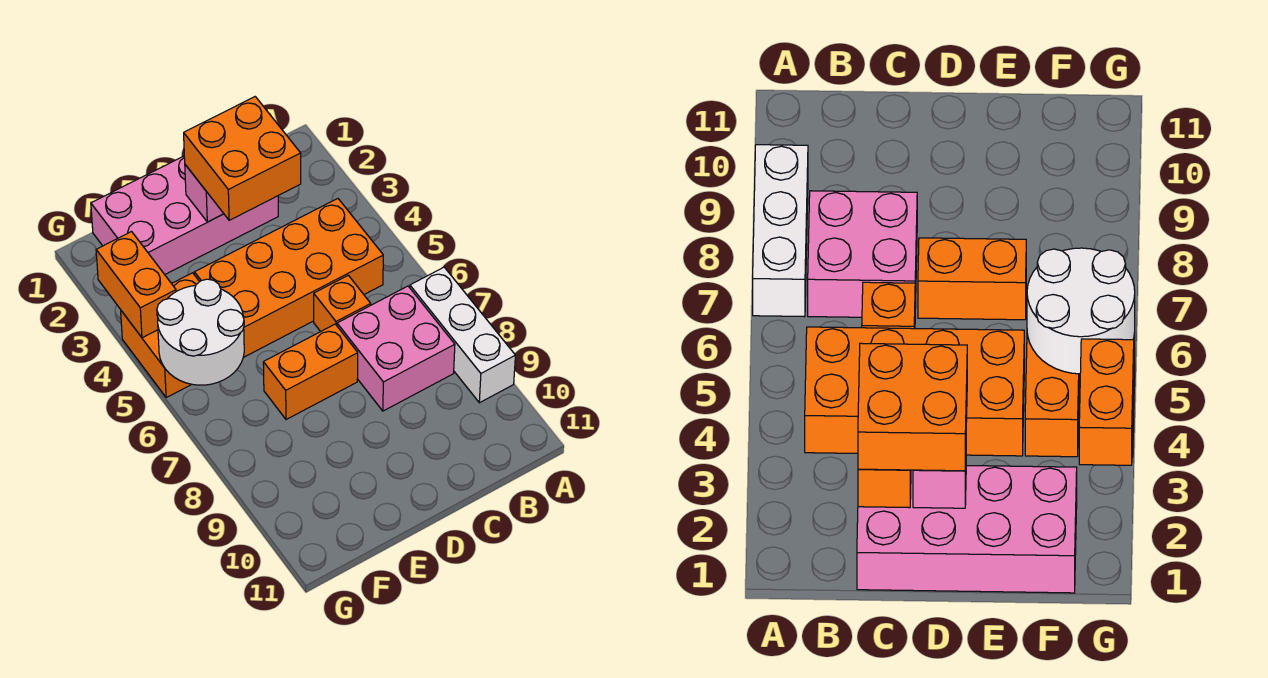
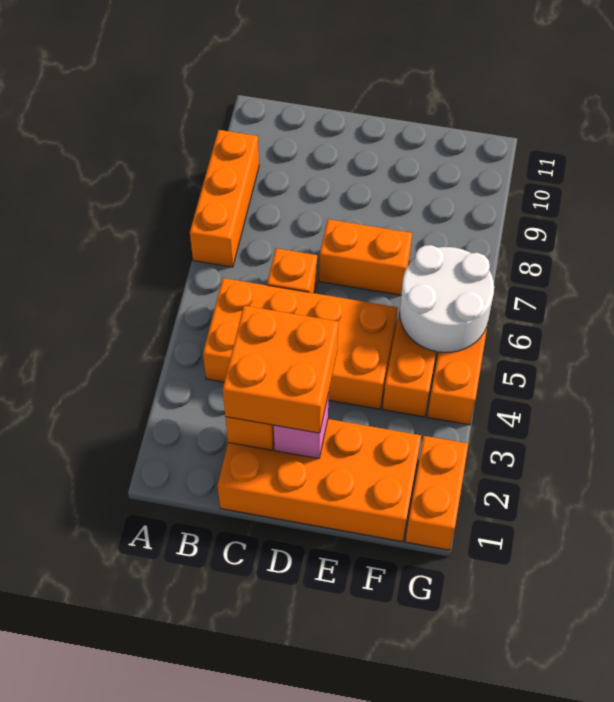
white brick A7:A9 level 1 -> orange brick A7:A9 level 1
pink brick B7:C8 level 1 -> none
pink brick C1:F2 level 1 -> orange brick C1:F2 level 1
orange brick G3:G4 level 2 -> orange brick G1:G2 level 1

